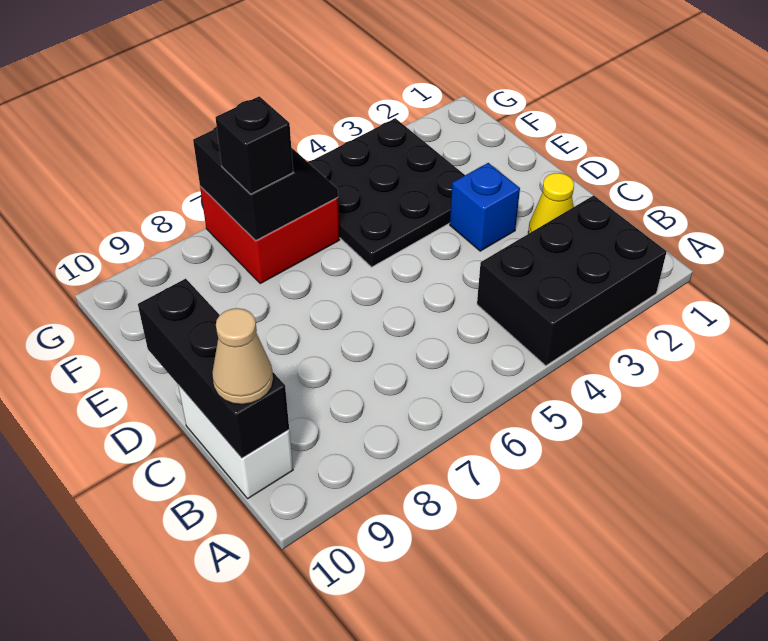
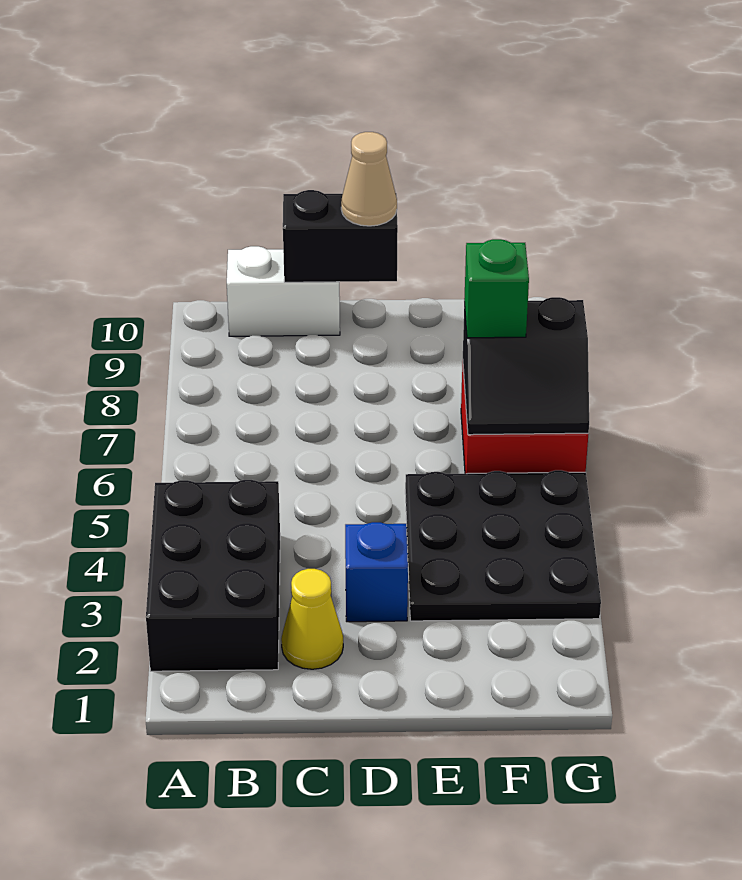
black brick B10:D10 level 2 -> black brick C10:D10 level 2
tan cone B10 level 3 -> tan cone D10 level 3
black brick F7 level 3 -> green brick F7 level 3

